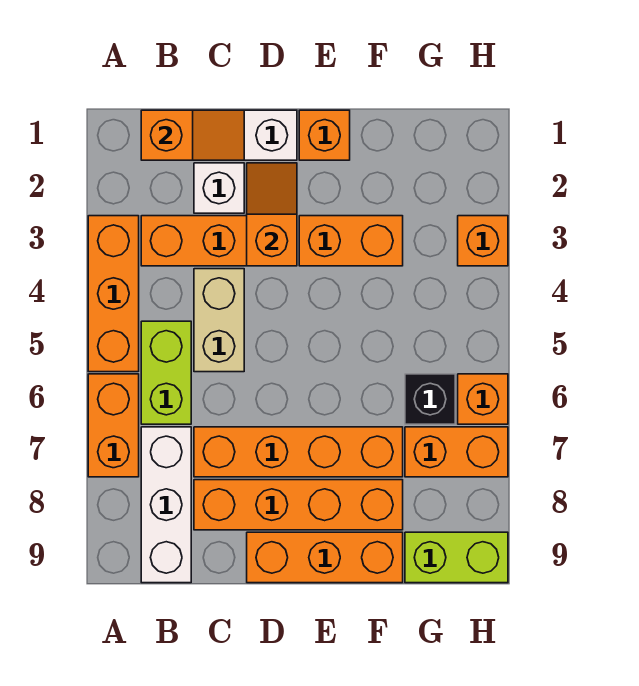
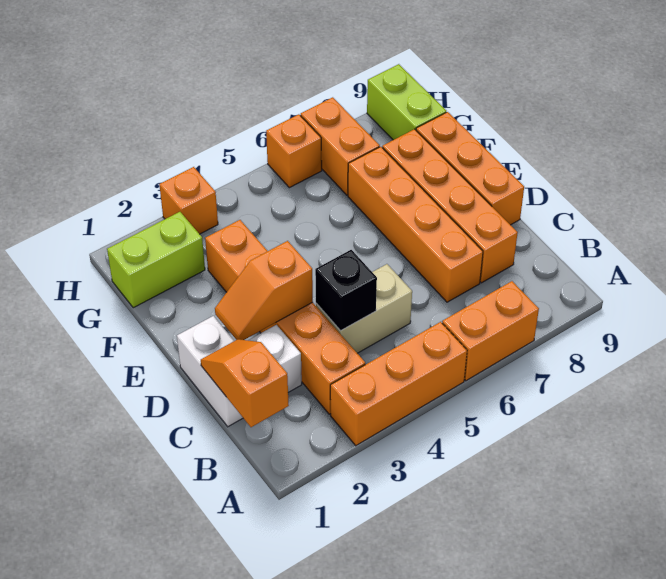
lime brick B5:B6 level 1 -> lime brick G1:G2 level 1
white brick B7:B9 level 1 -> none
orange brick E1 level 1 -> none
black brick G6 level 1 -> black brick C4 level 2

